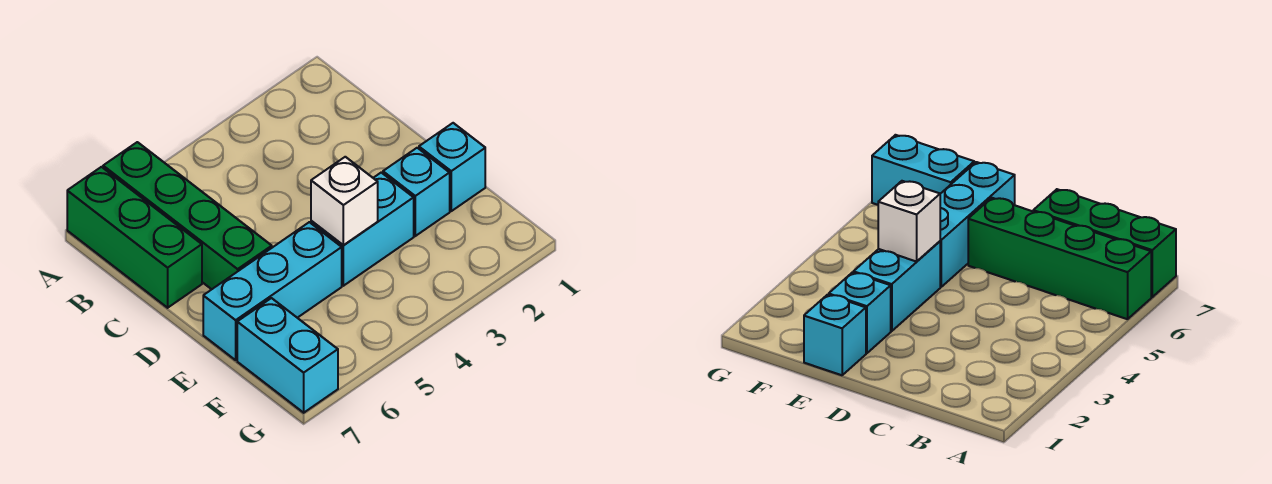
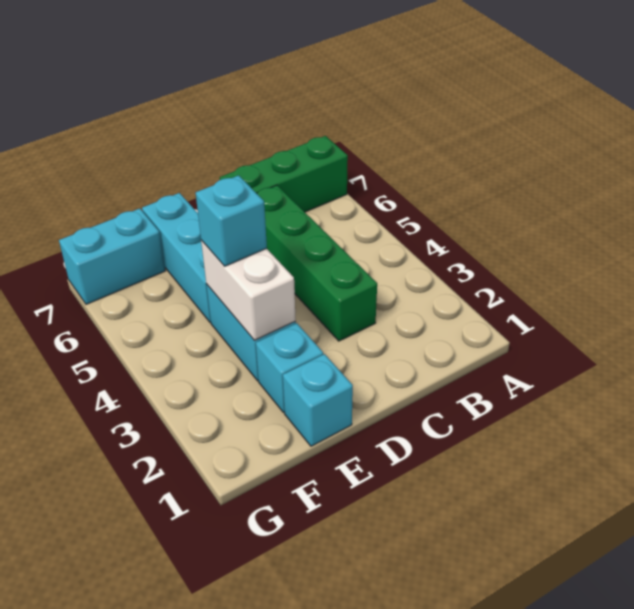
green brick A6:D6 level 1 -> green brick C3:C6 level 1
white brick E4 level 2 -> white brick E3:E4 level 2
none -> cyan brick E4 level 3

